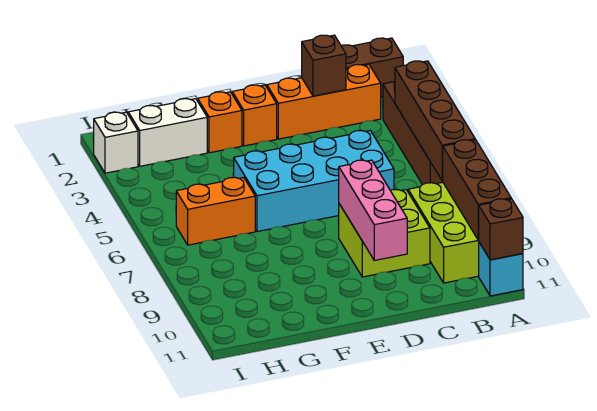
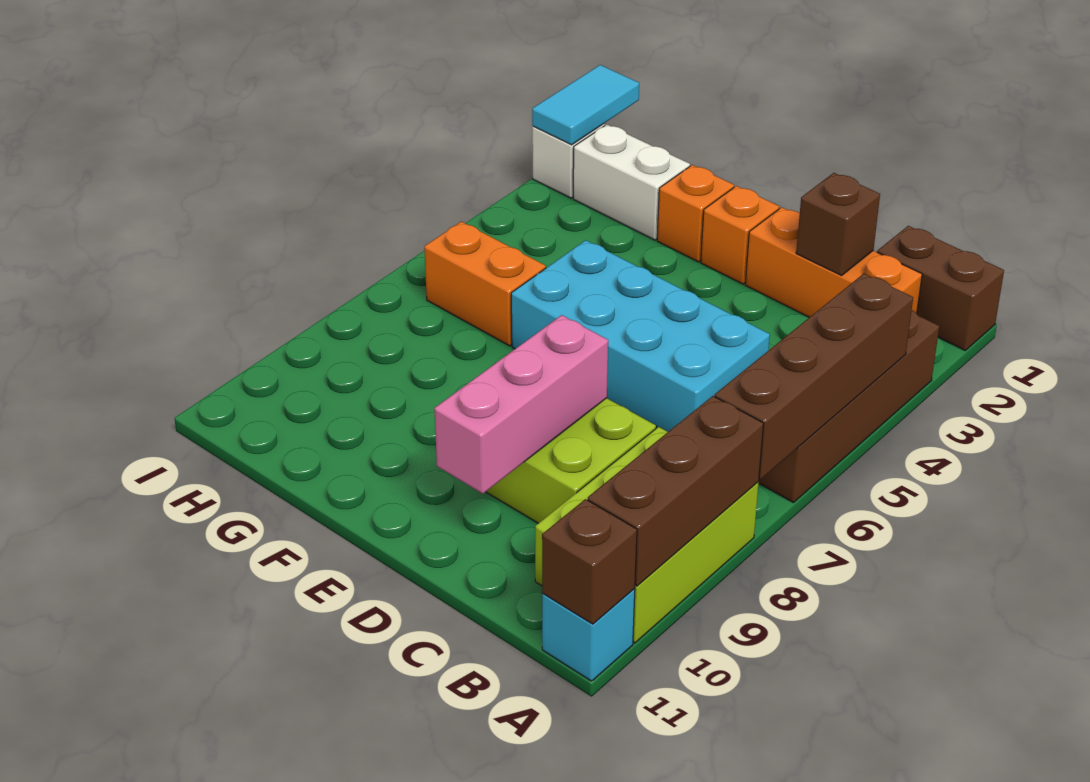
none -> cyan tile I1:I2 level 2

